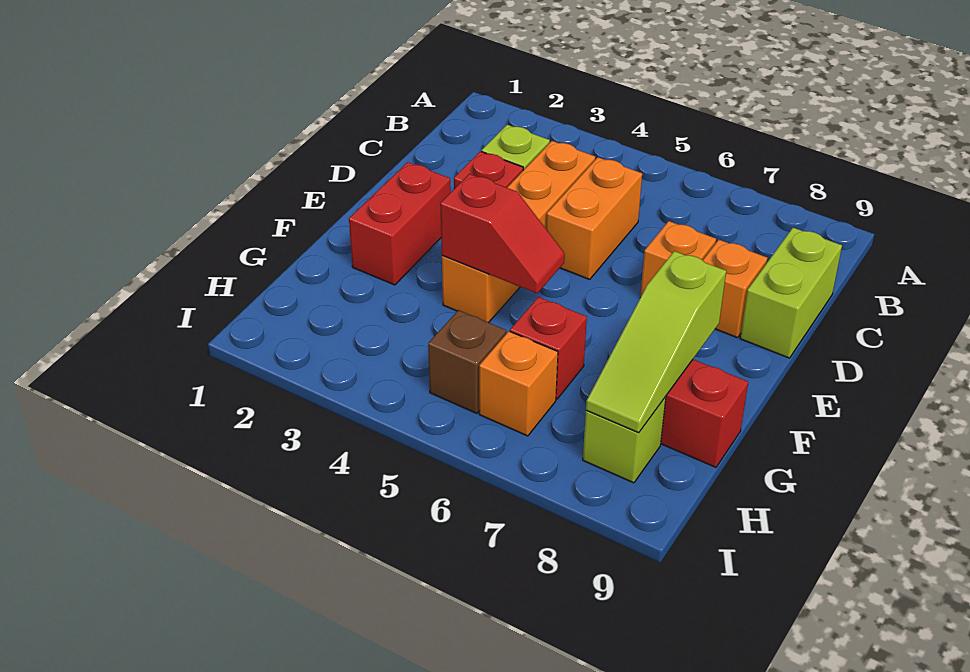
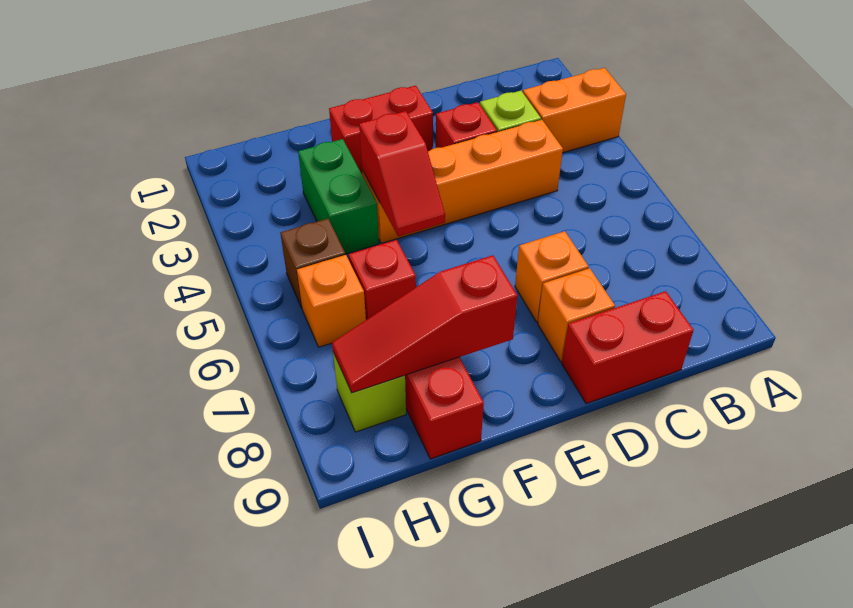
orange brick C5:D5 level 1 -> orange brick A3:B3 level 1
lime brick C9:D9 level 1 -> red brick C9:D9 level 1
lime slope F8:H8 level 2 top F -> red slope F8:H8 level 2 top F
none -> green brick G3:G4 level 1

